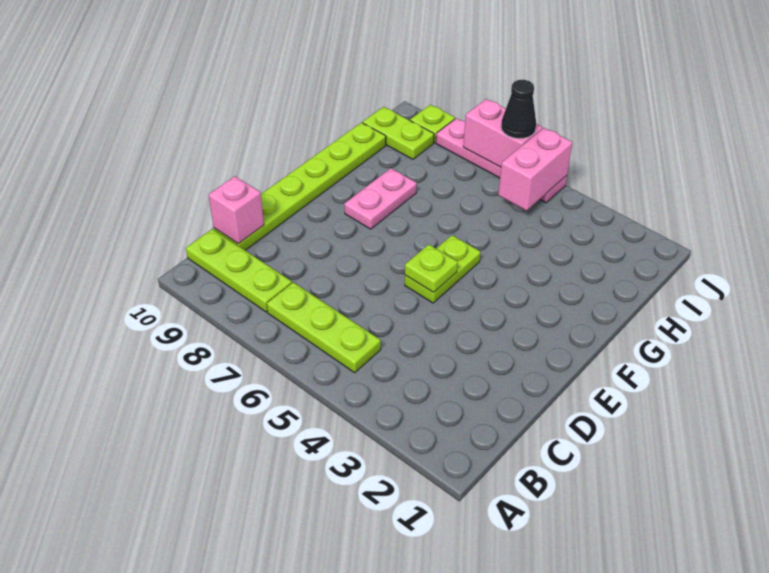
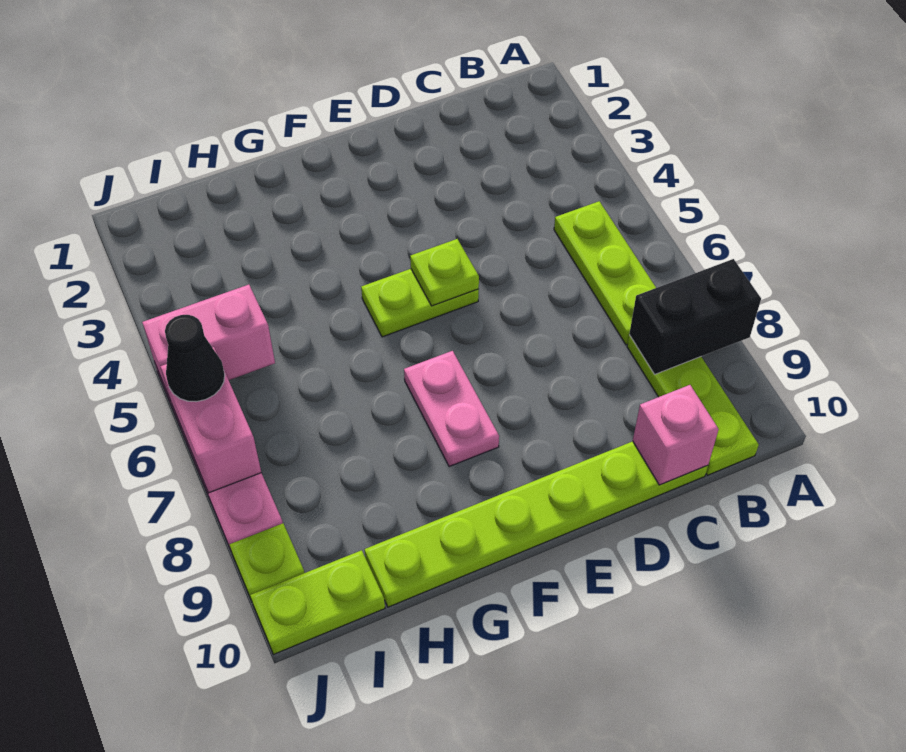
none -> black brick A8:B8 level 2
pink plate F8:G8 level 1 -> pink plate F7:F8 level 1
lime plate I9:I10 level 1 -> lime plate I10:J10 level 1

